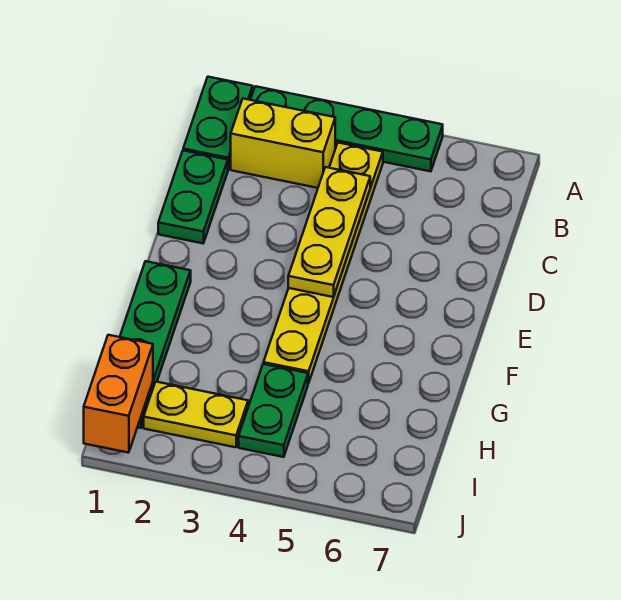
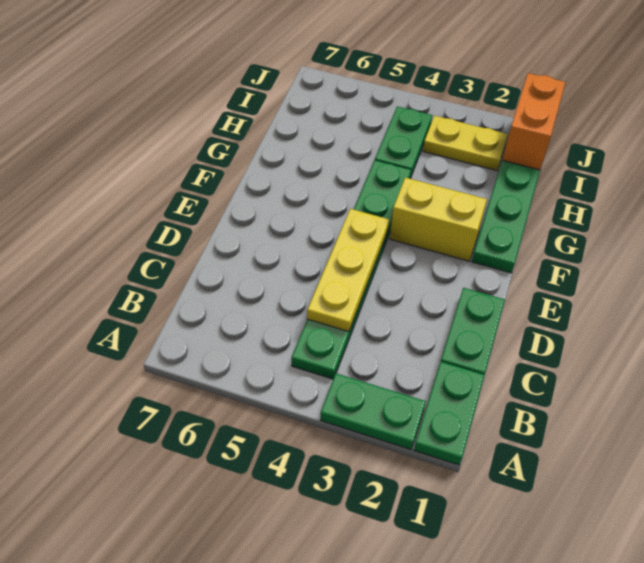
green plate A2:A5 level 1 -> green plate A2:A3 level 1
yellow brick B2:B3 level 1 -> yellow brick F2:F3 level 1
yellow plate B4:G4 level 1 -> green plate B4:G4 level 1

